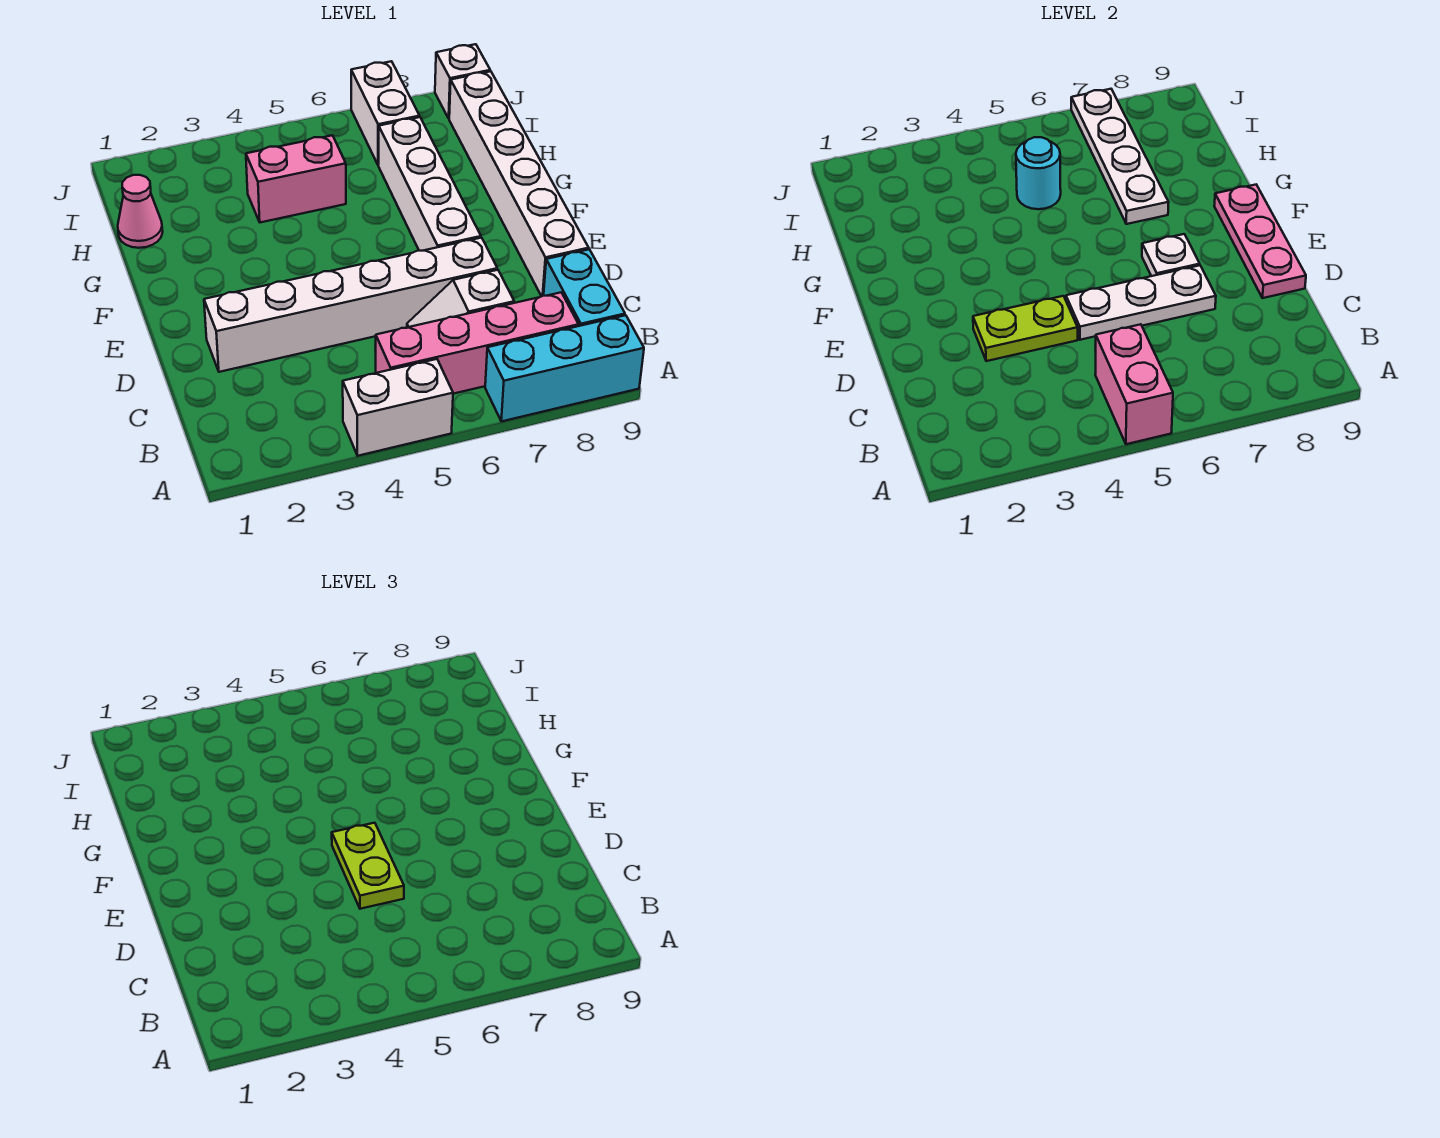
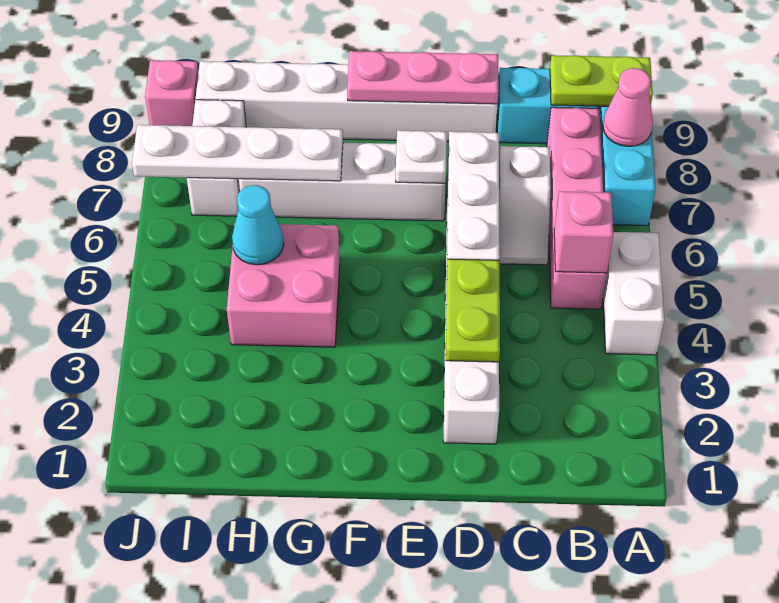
pink brick A5:B5 level 2 -> pink brick B5 level 2
lime plate D5:E5 level 3 -> lime plate A9:B9 level 2
pink cone H1 level 1 -> pink cone A8 level 2
pink brick H4:H5 level 1 -> pink brick G4:H5 level 1
cyan round brick H5 level 2 -> cyan cone H5 level 2
white brick I7:J7 level 1 -> white brick I7:I8 level 1
white brick J9 level 1 -> pink brick J9 level 1

